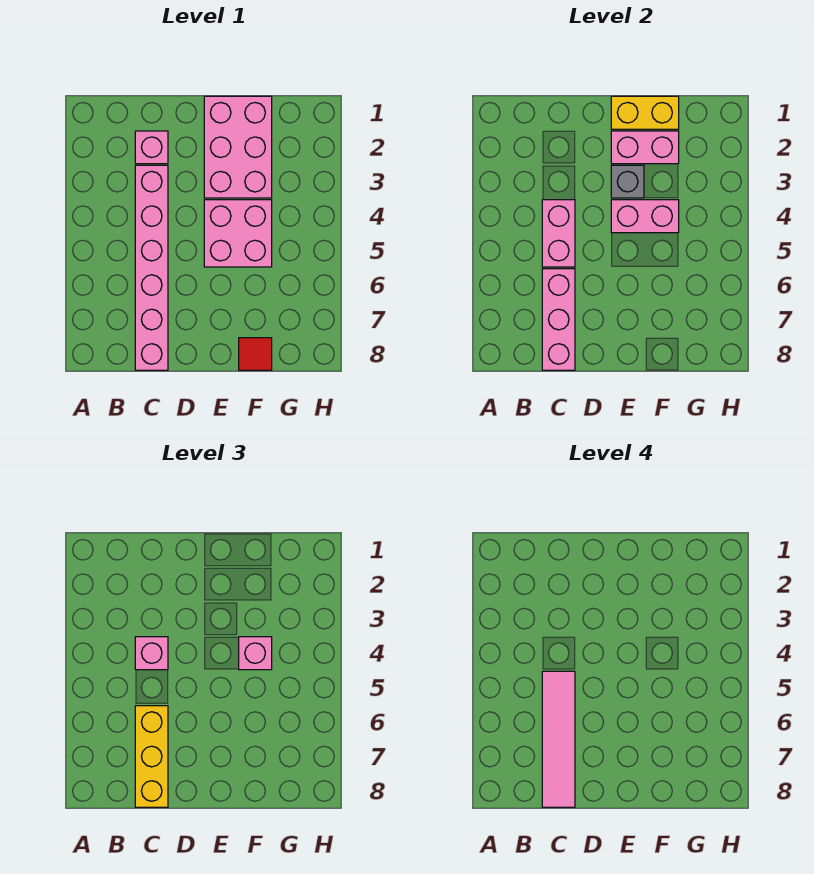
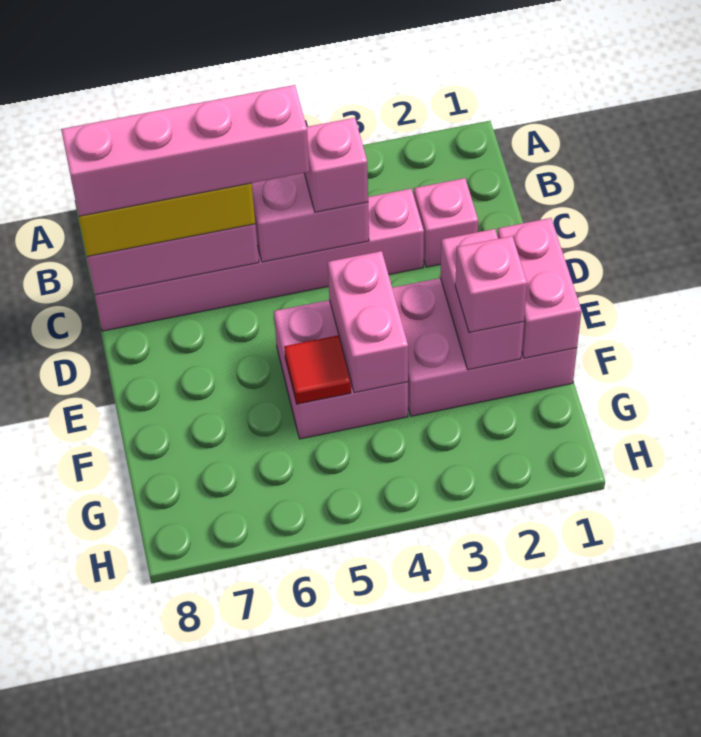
pink tile C5:C8 level 4 -> pink brick C5:C8 level 4
yellow brick E1:F1 level 2 -> pink brick E1:F1 level 2
grey brick E3 level 2 -> none
pink brick F4 level 3 -> pink brick F2 level 3
red tile F8 level 1 -> red tile F5 level 2

